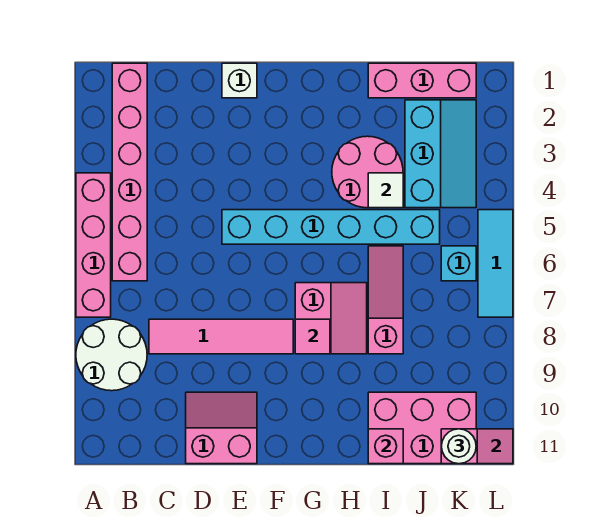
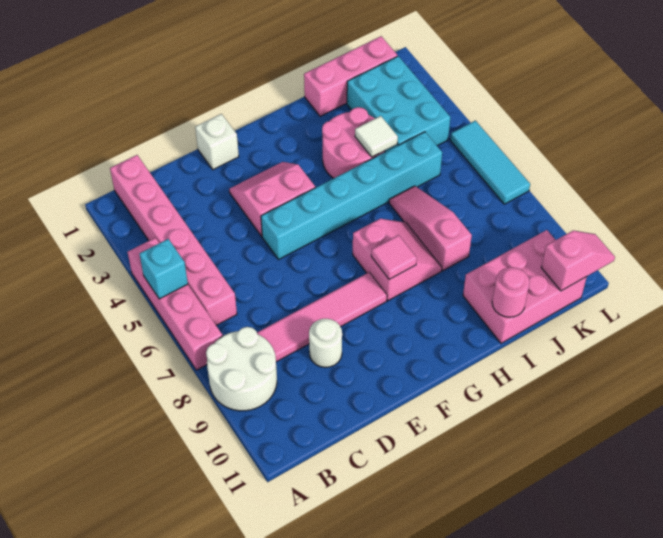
pink slope D10:E11 level 1 top 11 -> pink slope E3:F4 level 1 top 4
pink brick I11 level 2 -> pink round brick I11 level 2
cyan slope J2:K4 level 1 top J -> cyan brick J2:K4 level 1
cyan brick K6 level 1 -> cyan brick A5 level 2
white round brick K11 level 3 -> white round brick D9 level 1

